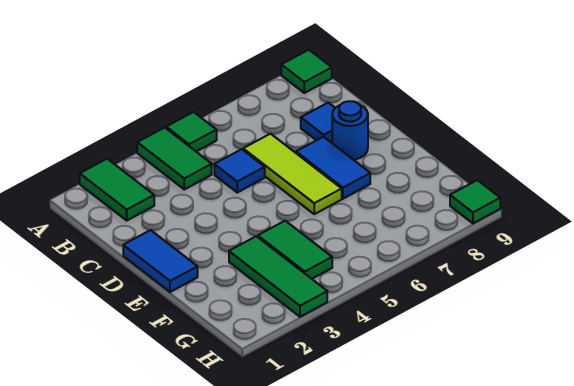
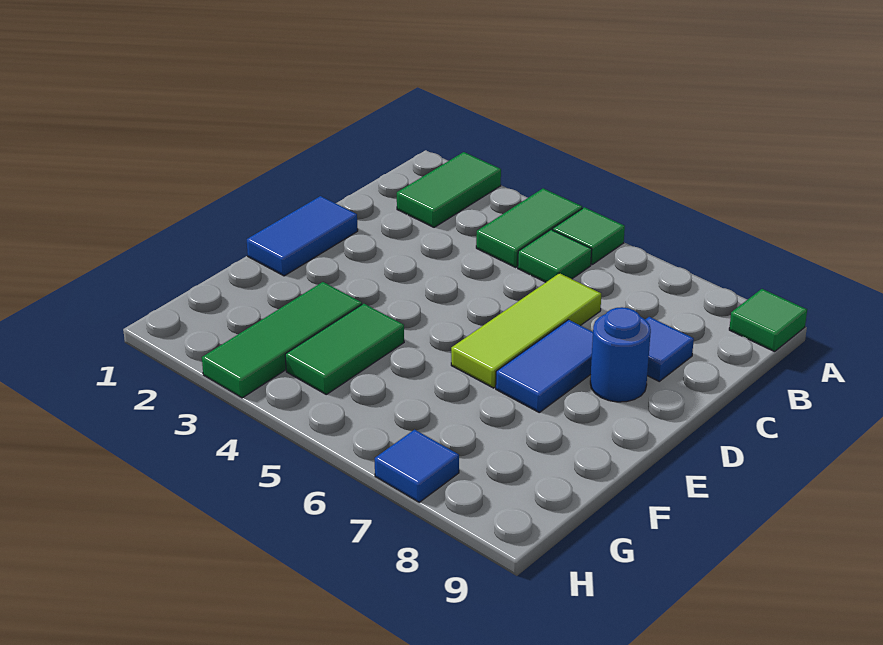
blue tile C5 level 1 -> blue tile H7 level 1
green tile H9 level 1 -> green tile B5 level 1

